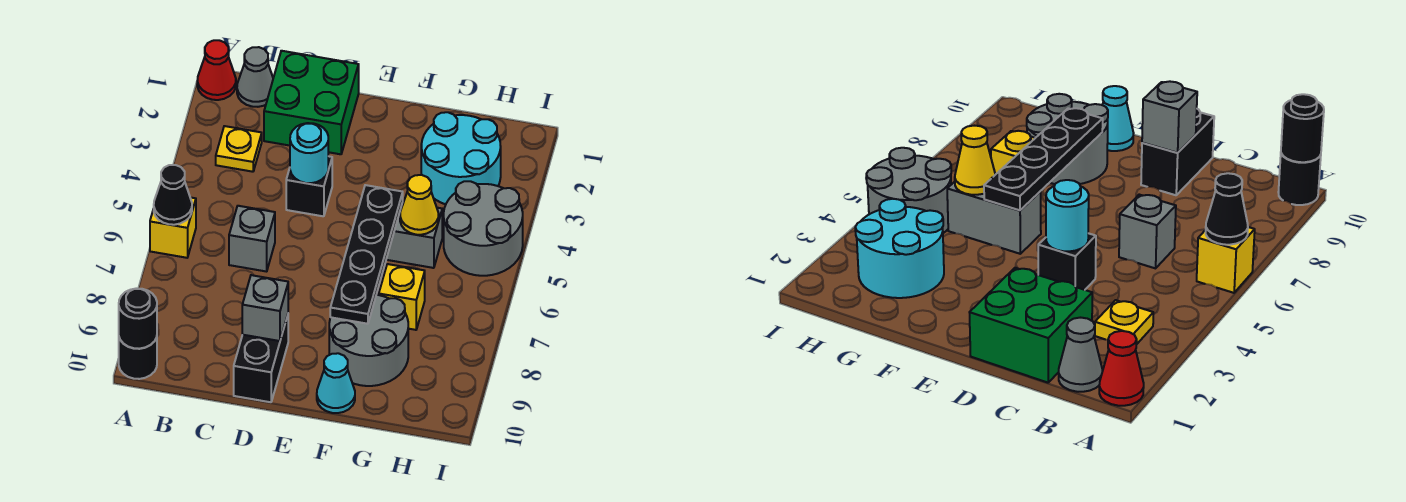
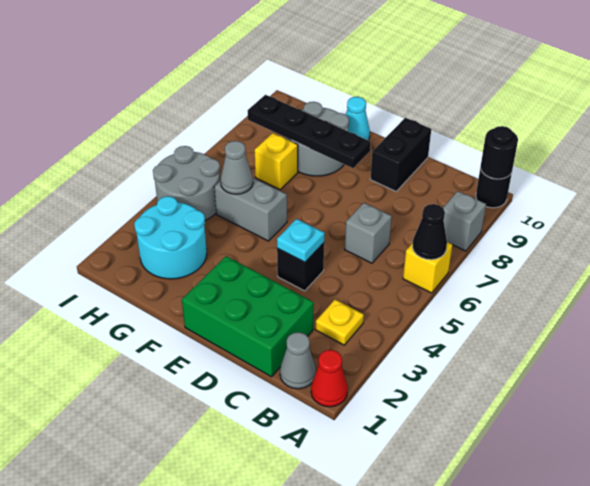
green brick C1:D2 level 1 -> green brick C1:E2 level 1
cyan round brick D4 level 2 -> cyan plate D4 level 2
grey brick D9 level 2 -> grey brick A8 level 1
black plate F5:F8 level 2 -> black plate E8:H8 level 2
yellow cone G5 level 2 -> grey cone G5 level 2

